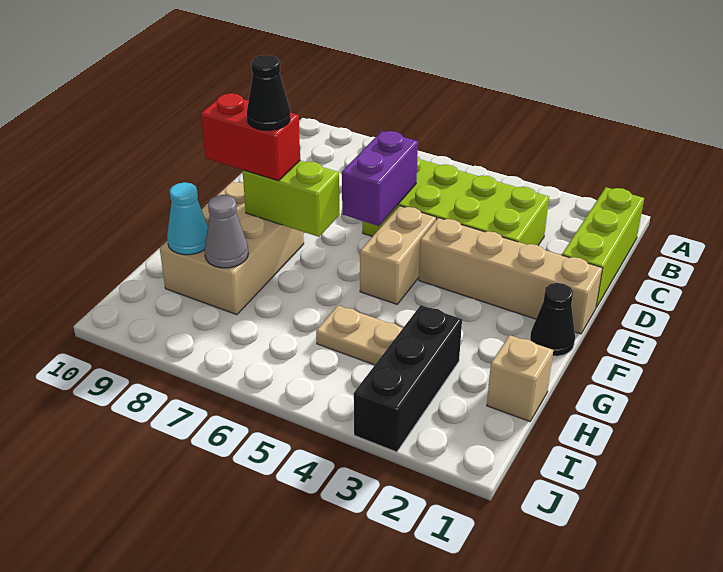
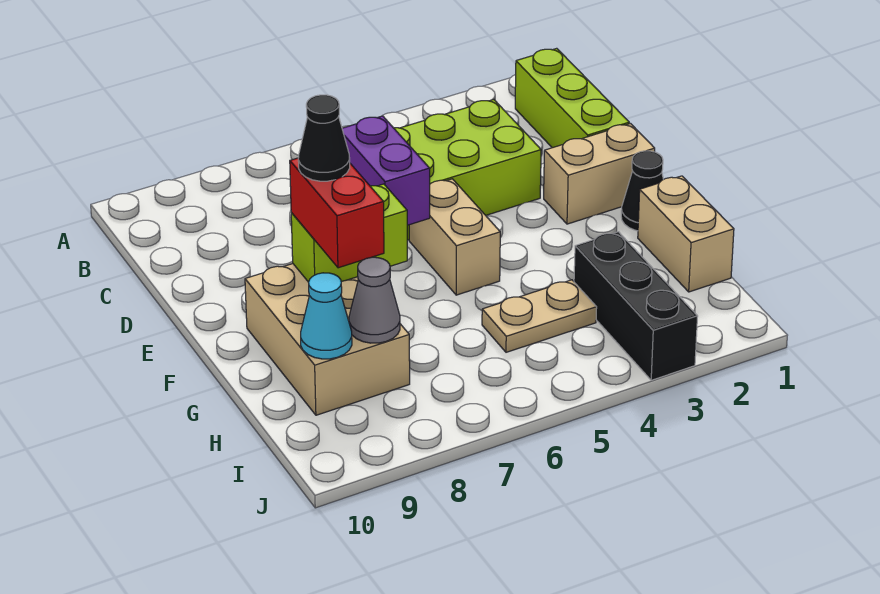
tan brick E1:E4 level 1 -> tan brick E1:E2 level 1
red brick F8:F9 level 3 -> red brick F8:G8 level 3
tan brick H1 level 1 -> tan brick G1:H1 level 1

